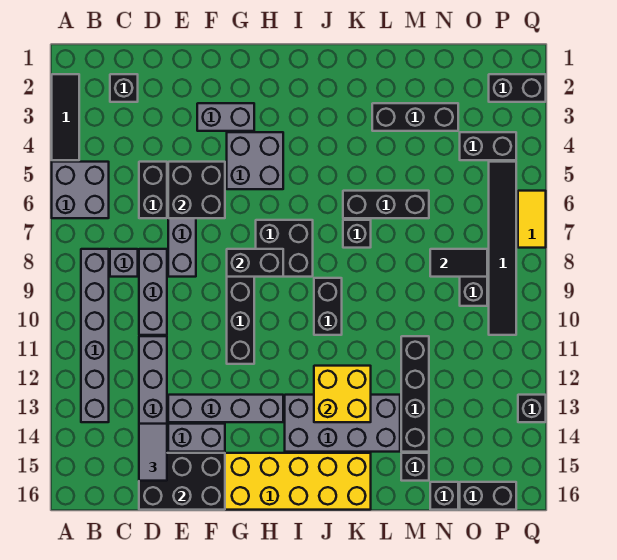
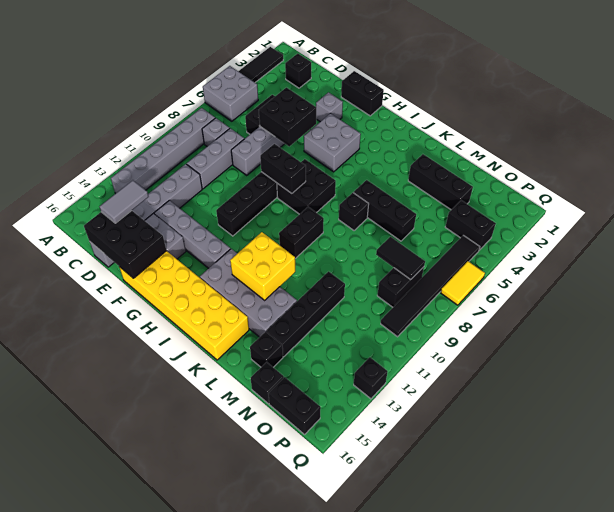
grey brick F3:G3 level 1 -> grey brick F3 level 1
black brick P2:Q2 level 1 -> black brick F1:G1 level 1

